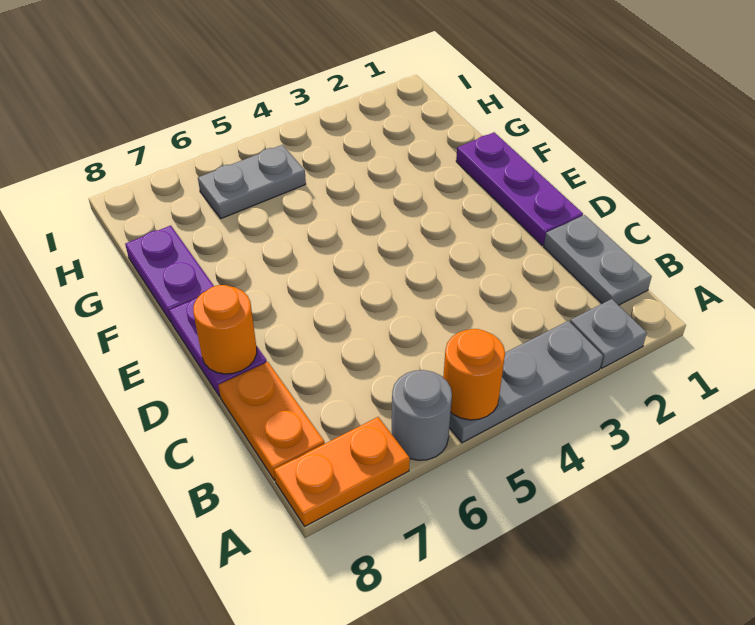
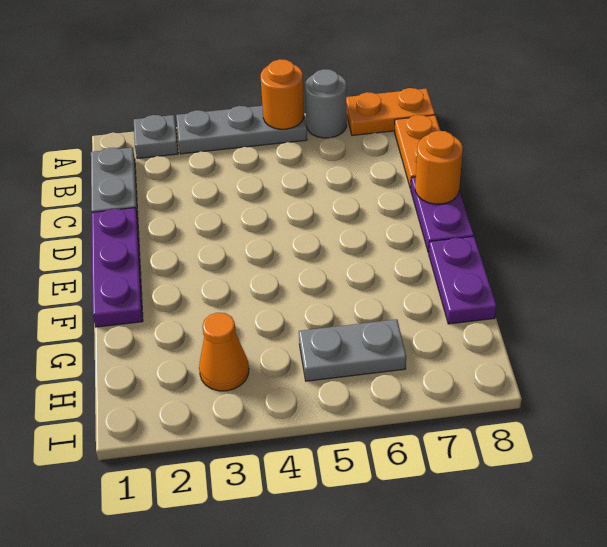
none -> orange cone H3 level 1

